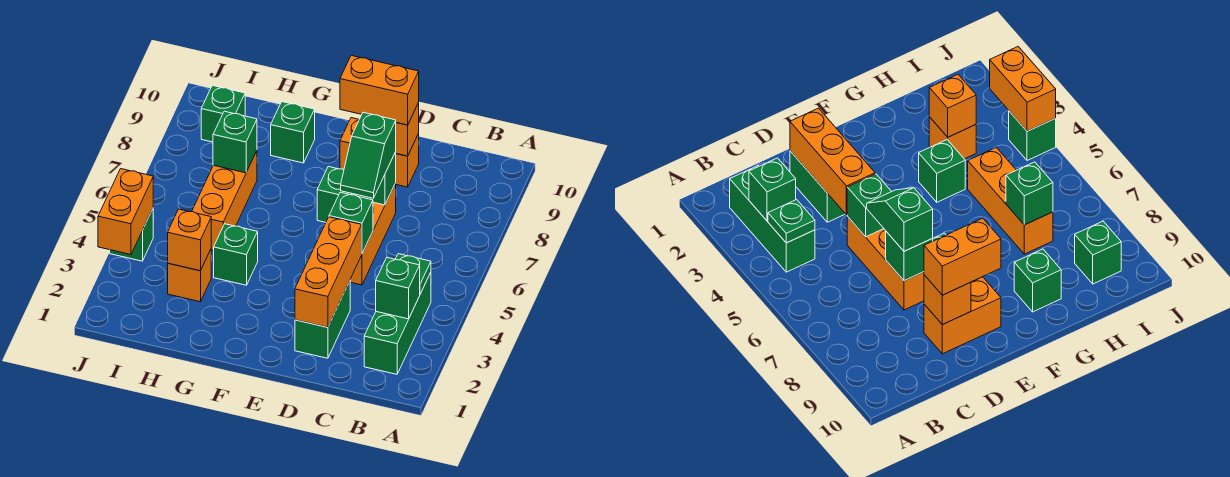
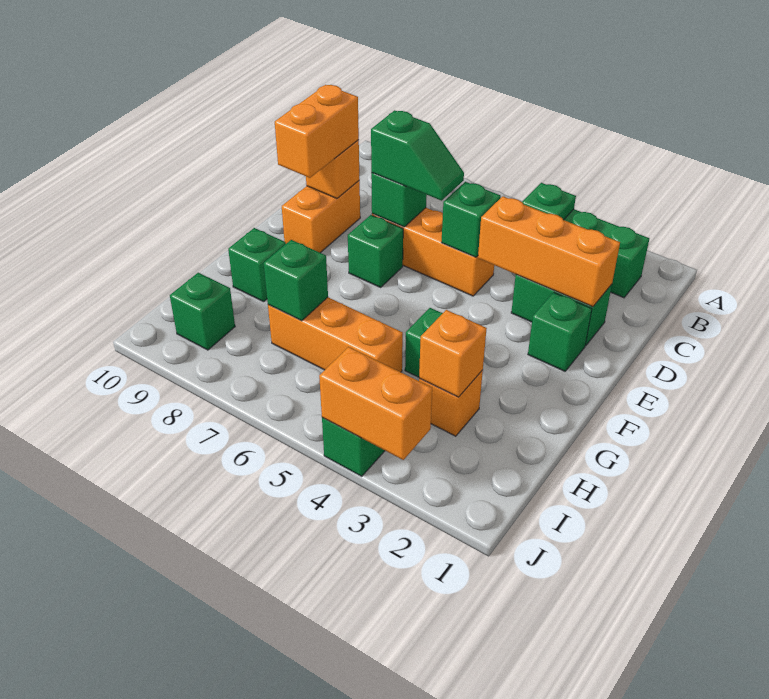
green brick B3 level 2 -> green brick E2 level 1

